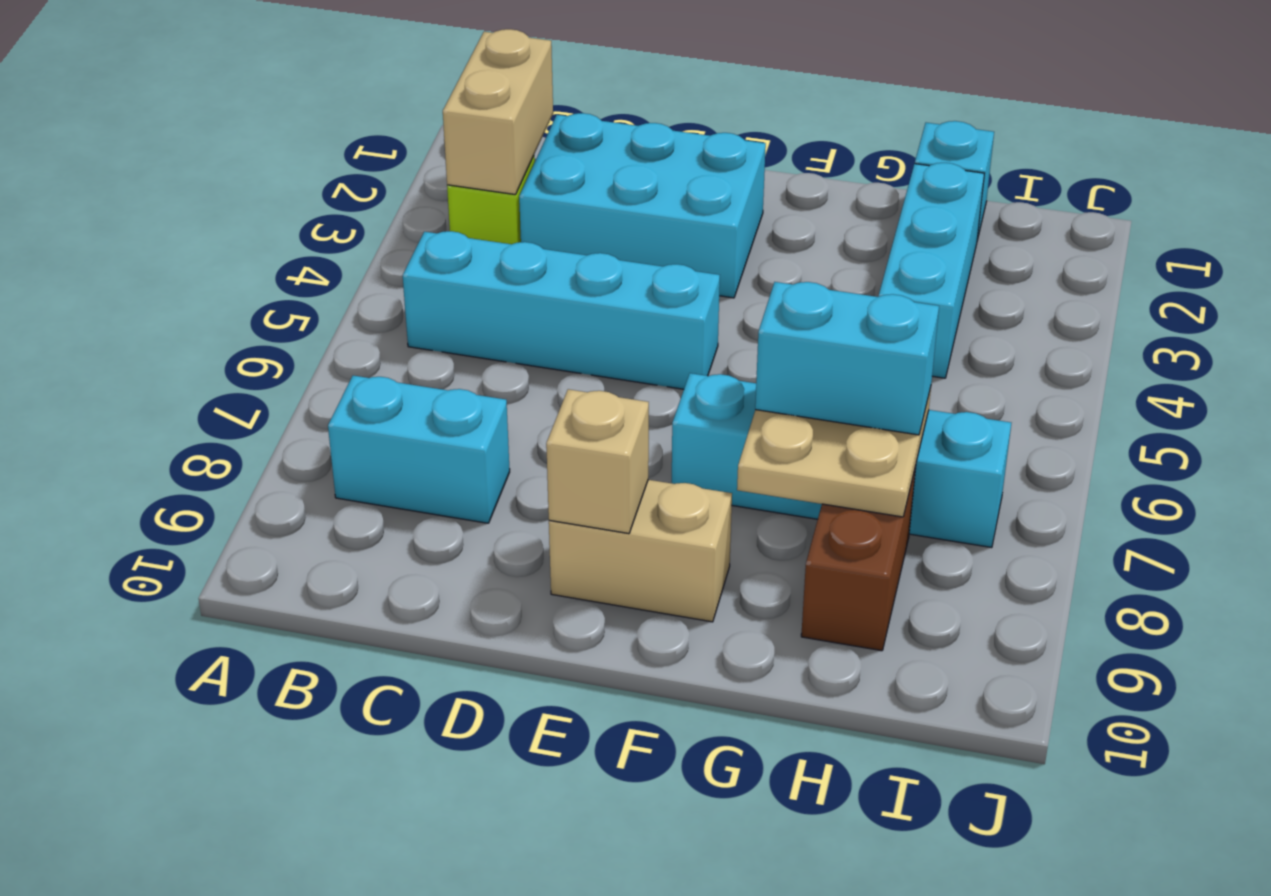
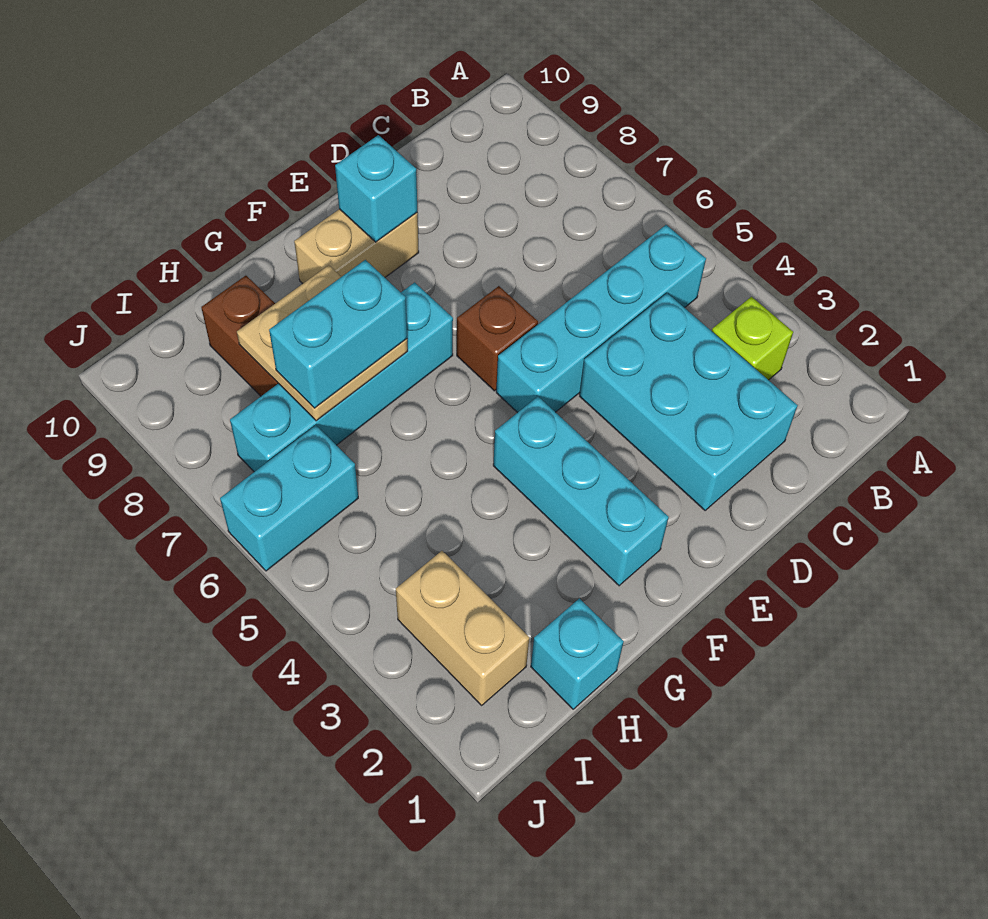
tan brick B2:B3 level 2 -> tan brick I2:I3 level 1
cyan brick B8:C8 level 1 -> cyan brick I6:J6 level 1
cyan brick C2:E3 level 1 -> cyan brick C2:D4 level 1
none -> brown brick E6 level 1
tan brick E9 level 2 -> cyan brick E9 level 2
cyan brick H2:H4 level 1 -> cyan brick F2:F4 level 1

